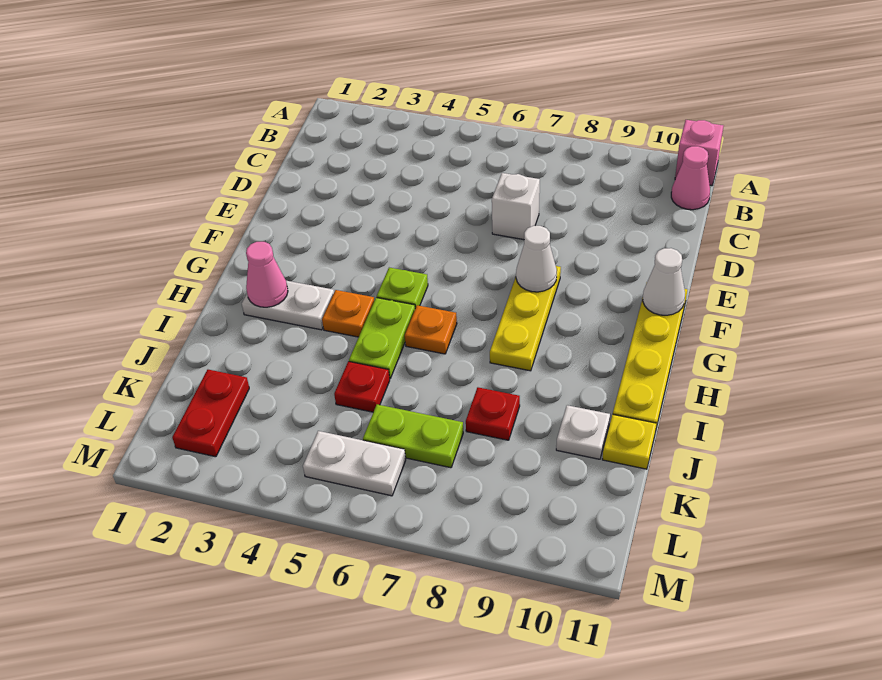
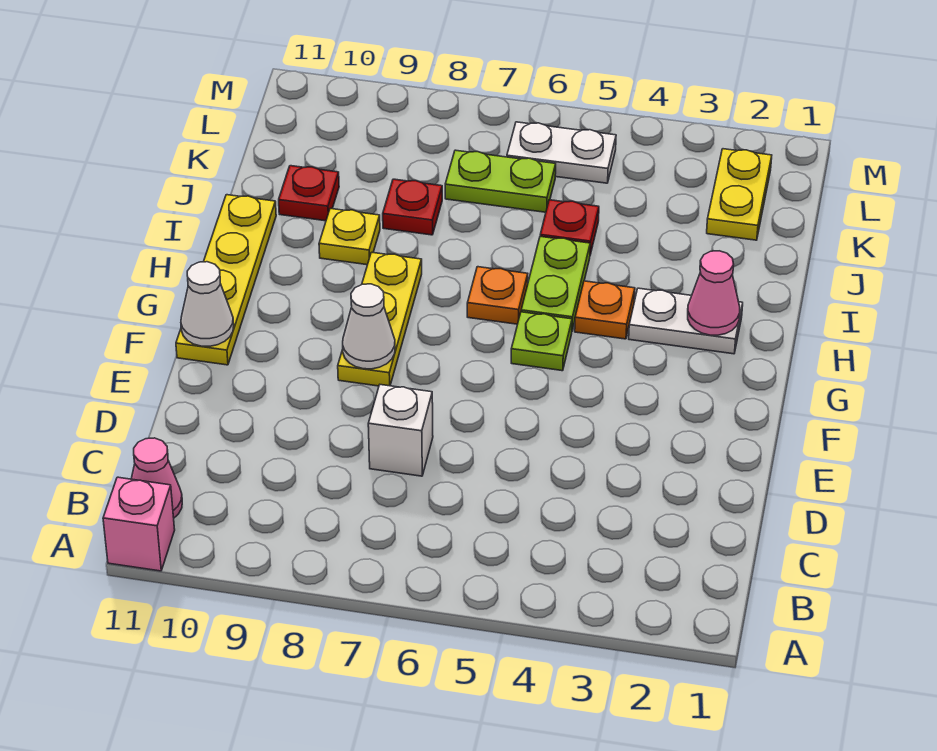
white plate J10 level 1 -> red plate J10 level 1
yellow plate J11 level 1 -> yellow plate I9 level 1
red plate K2:L2 level 1 -> yellow plate K2:L2 level 1

